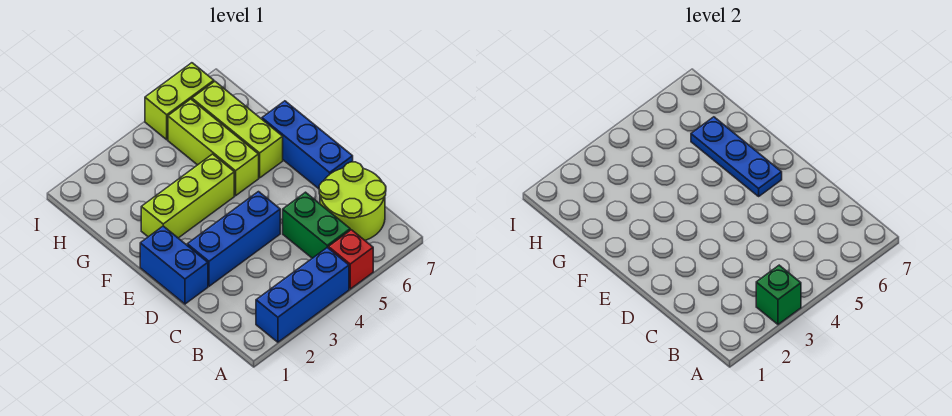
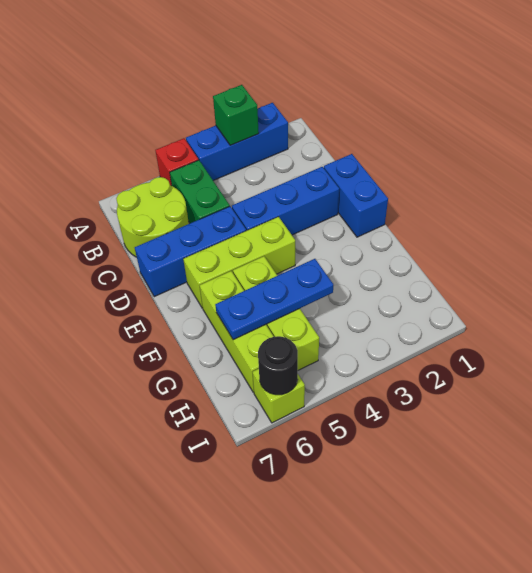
blue brick D7:F7 level 1 -> blue brick D5:D7 level 1
blue plate E6:G6 level 2 -> blue plate G4:G6 level 2
lime brick F2:F4 level 1 -> lime brick E4:E6 level 1
lime brick I5:I6 level 1 -> lime brick I6 level 1
none -> black round brick I6 level 2

